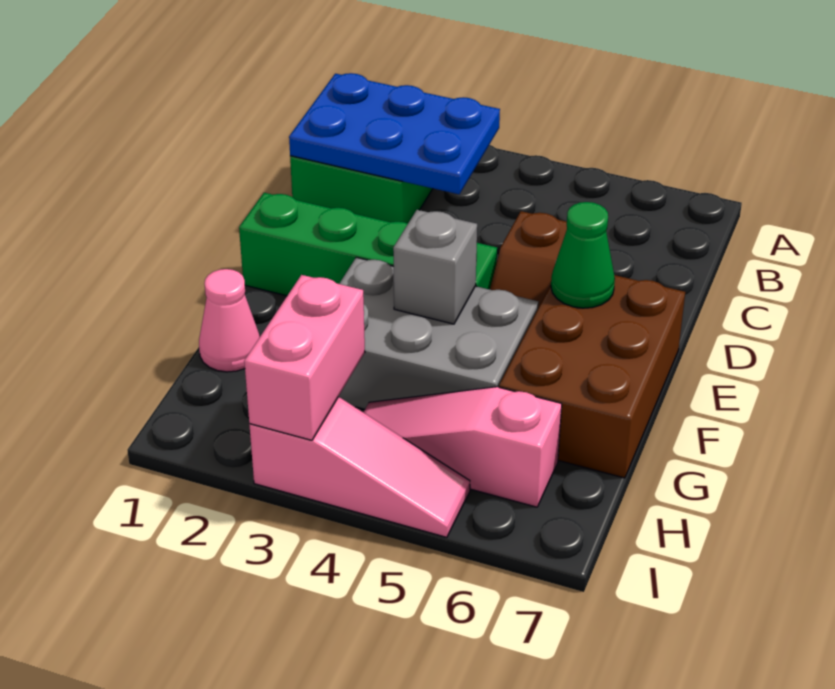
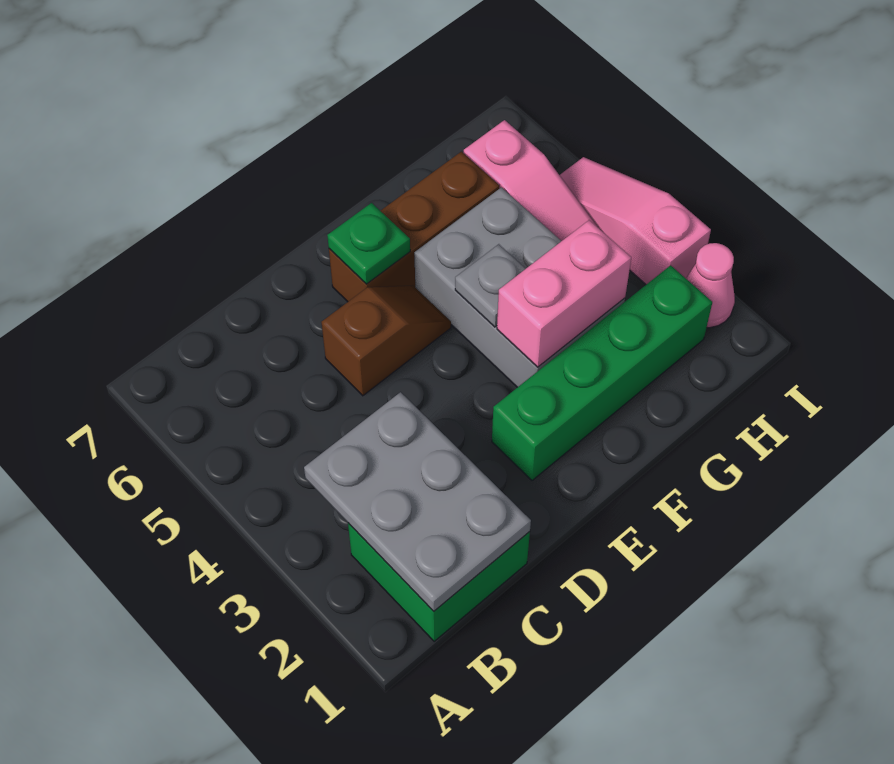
blue plate B1:C3 level 2 -> grey plate B1:C3 level 2
green brick E1:E4 level 1 -> green brick E2:H2 level 1
brown brick E6:G7 level 1 -> brown brick E6:G6 level 1
green cone E6 level 2 -> green plate E6 level 2
grey brick F4 level 2 -> grey plate F4 level 2
pink cone G1 level 1 -> pink cone I2 level 1
pink brick H3:I3 level 2 -> pink brick F3:G3 level 2

